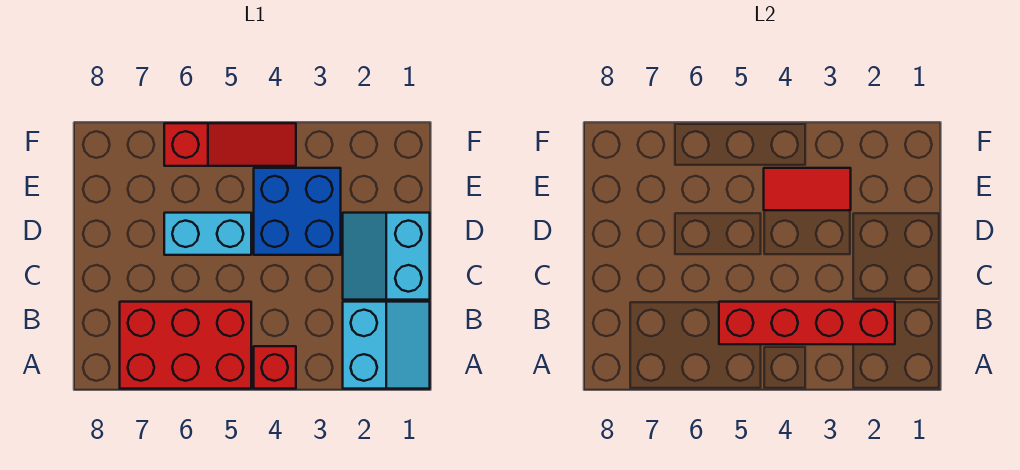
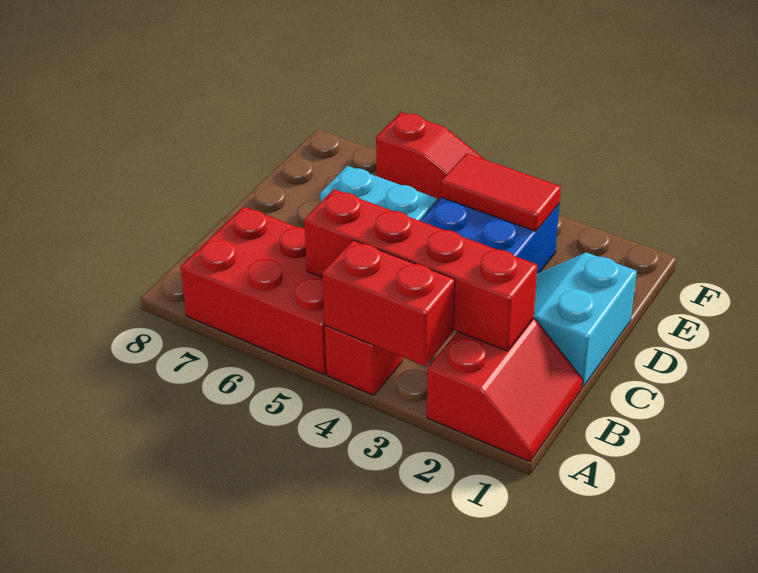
cyan slope A1:B2 level 1 top 2 -> red slope A1:B2 level 1 top 2
none -> red brick A3:A4 level 2

